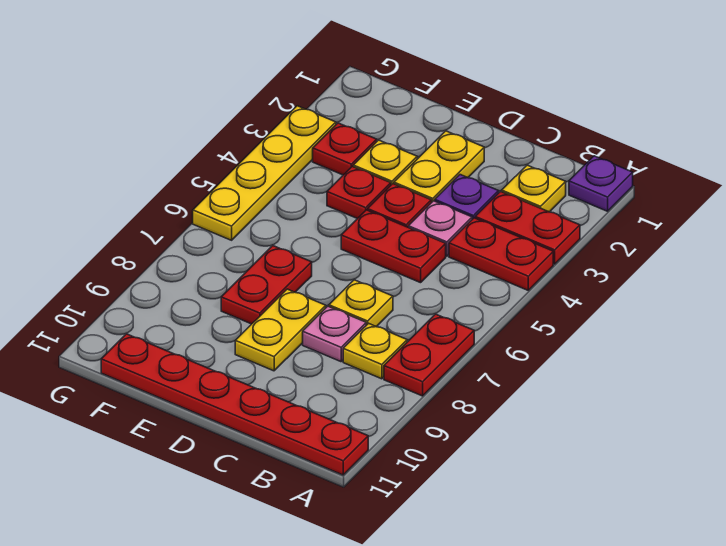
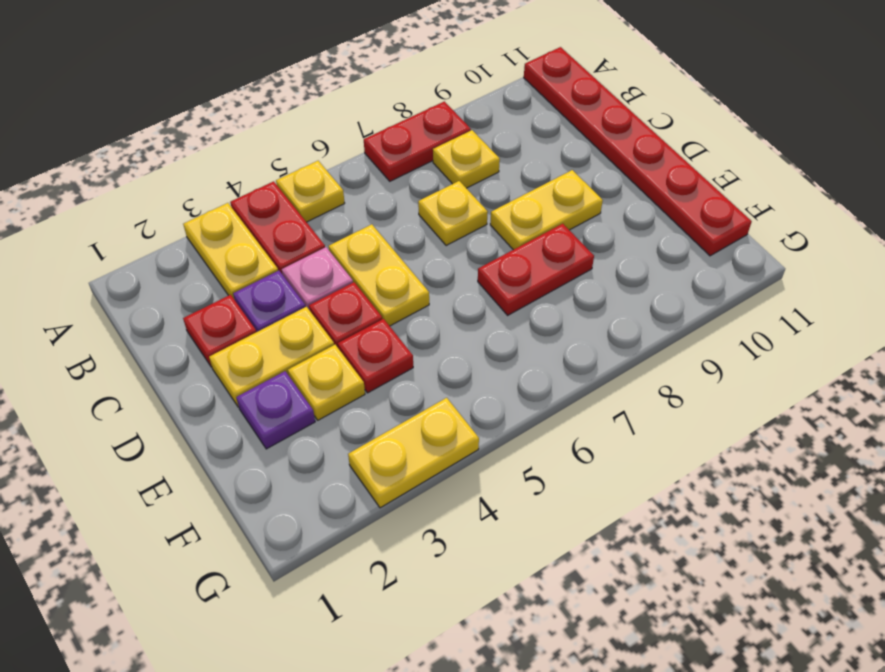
purple plate A1 level 1 -> purple plate E2 level 1
red plate A3:B3 level 1 -> yellow plate A3:B3 level 1
yellow plate B2 level 1 -> yellow plate A5 level 1
red plate C5:D5 level 1 -> yellow plate C5:D5 level 1
pink plate C8 level 1 -> none
red plate F3 level 1 -> red plate C2 level 1
yellow plate G3:G6 level 1 -> yellow plate G3:G4 level 1

